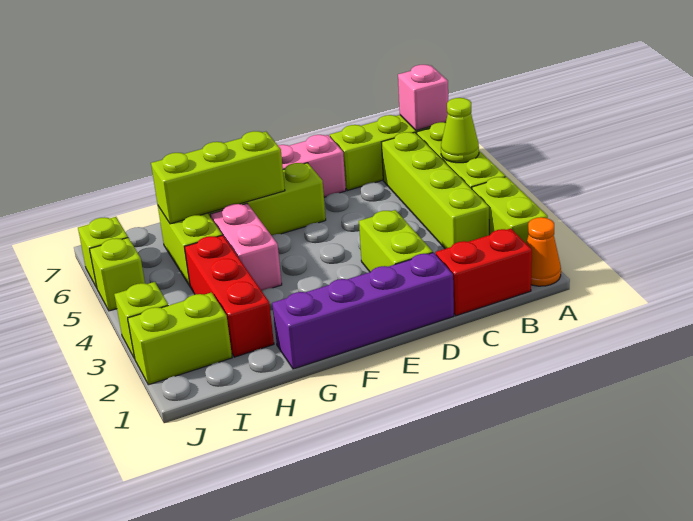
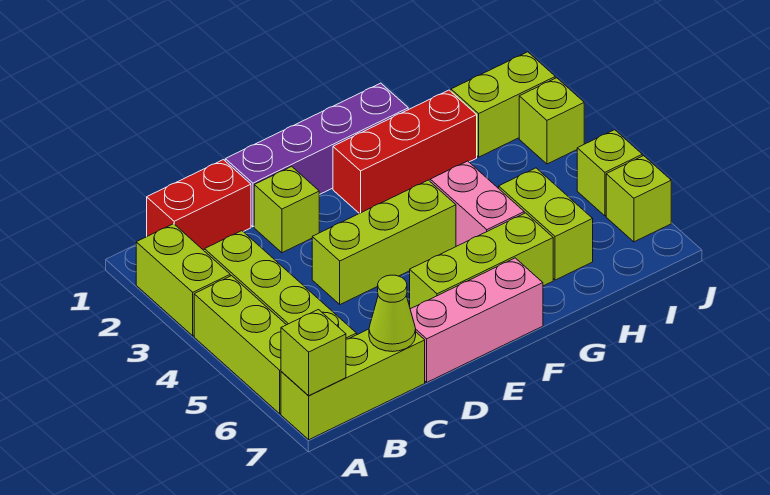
orange cone A1 level 1 -> none
lime cone A5 level 2 -> lime cone C7 level 2
pink brick A7 level 2 -> lime brick A7 level 2
lime brick D2:D3 level 1 -> lime brick D2 level 1
lime brick F6:H6 level 2 -> lime brick D4:F4 level 1
red brick H2:H4 level 1 -> red brick F2:H2 level 1

